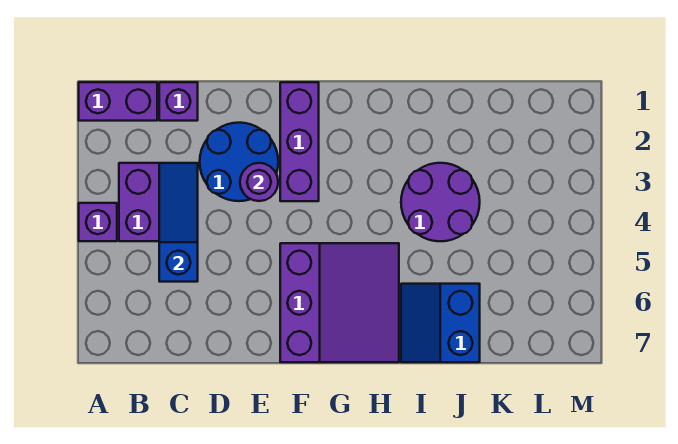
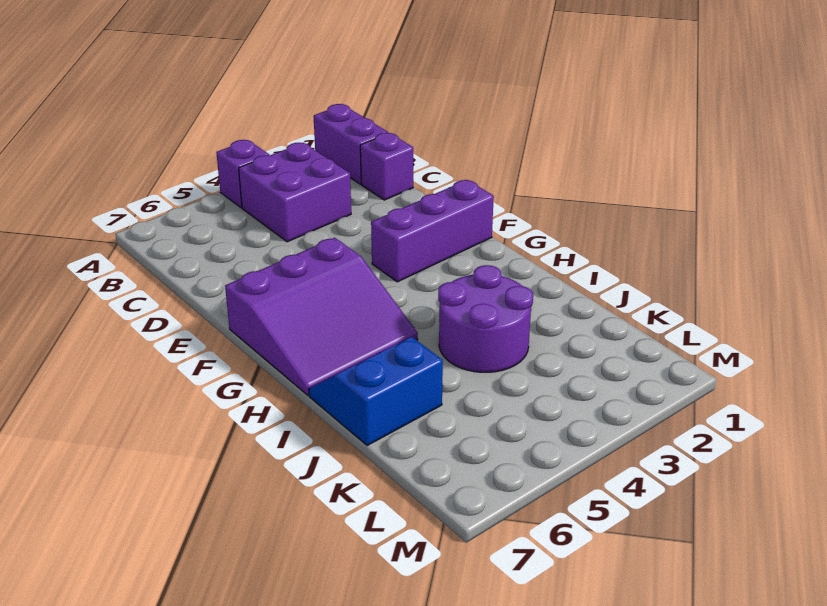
blue slope C3:C5 level 2 top 5 -> none
blue round brick D2:E3 level 1 -> none
purple round brick E3 level 2 -> none

